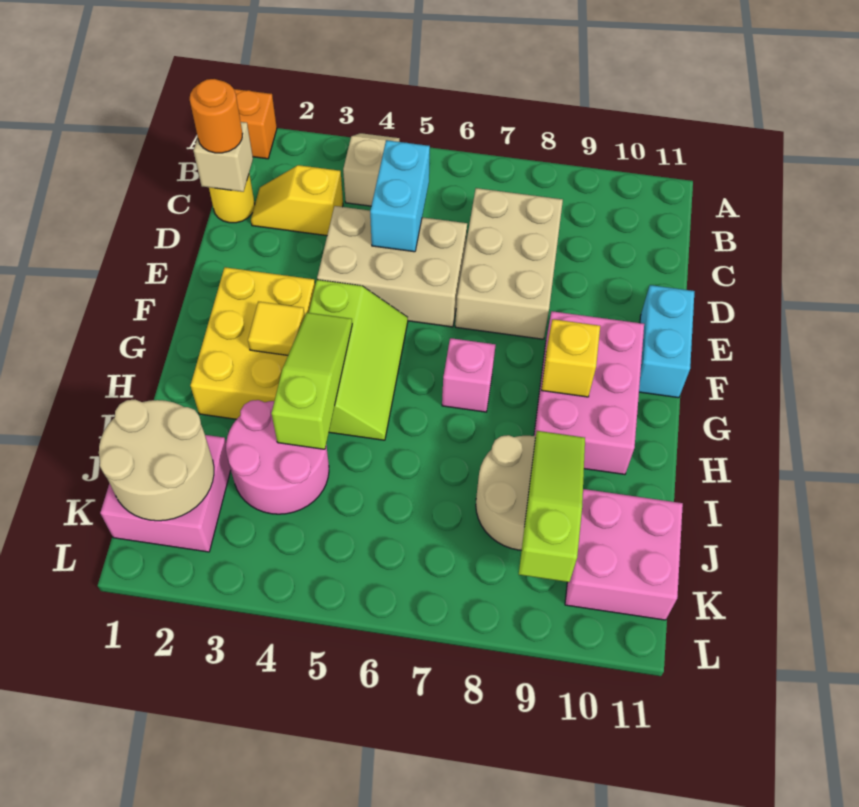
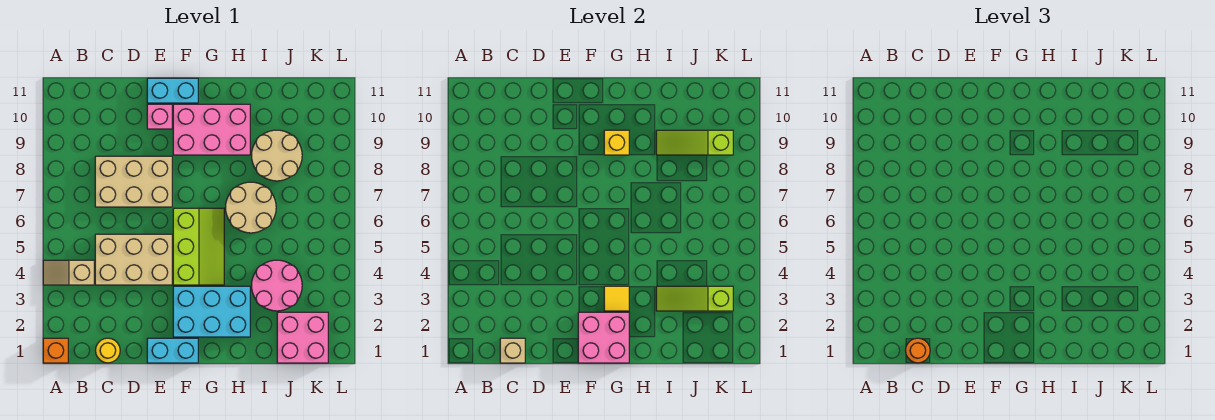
yellow slope C2:C3 level 1 top 3 -> none
cyan brick C5:D5 level 2 -> cyan brick E1:F1 level 1
tan brick D4:E6 level 1 -> tan brick C4:E5 level 1
yellow brick F2:H3 level 1 -> cyan brick F2:H3 level 1
lime slope F4:H5 level 1 top 4 -> lime slope F4:G6 level 1 top F
lime slope G4:I4 level 2 top I -> lime slope I3:K3 level 2 top K
pink brick G7 level 1 -> pink brick E10 level 1
tan round brick J1:K2 level 2 -> tan round brick H6:I7 level 1
pink brick J10:K11 level 1 -> pink brick F1:G2 level 2

